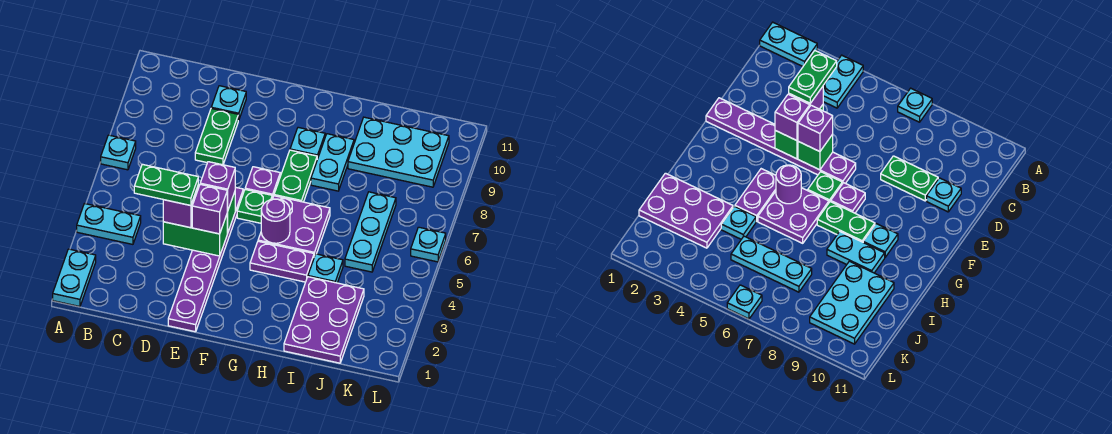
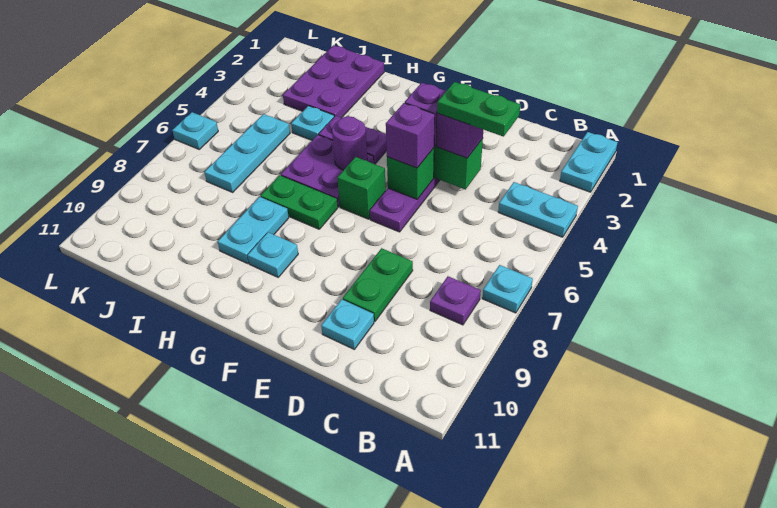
green plate F6 level 1 -> green brick F6 level 1
purple plate F7 level 1 -> purple plate B8 level 1
green plate G7:G8 level 1 -> green plate G7:H7 level 1
cyan plate I9:K10 level 1 -> none

